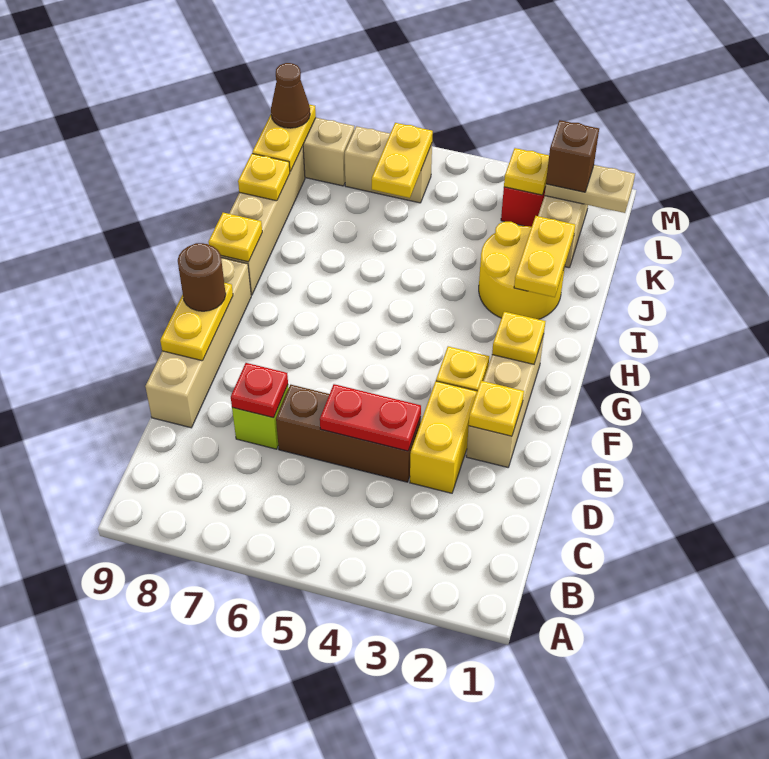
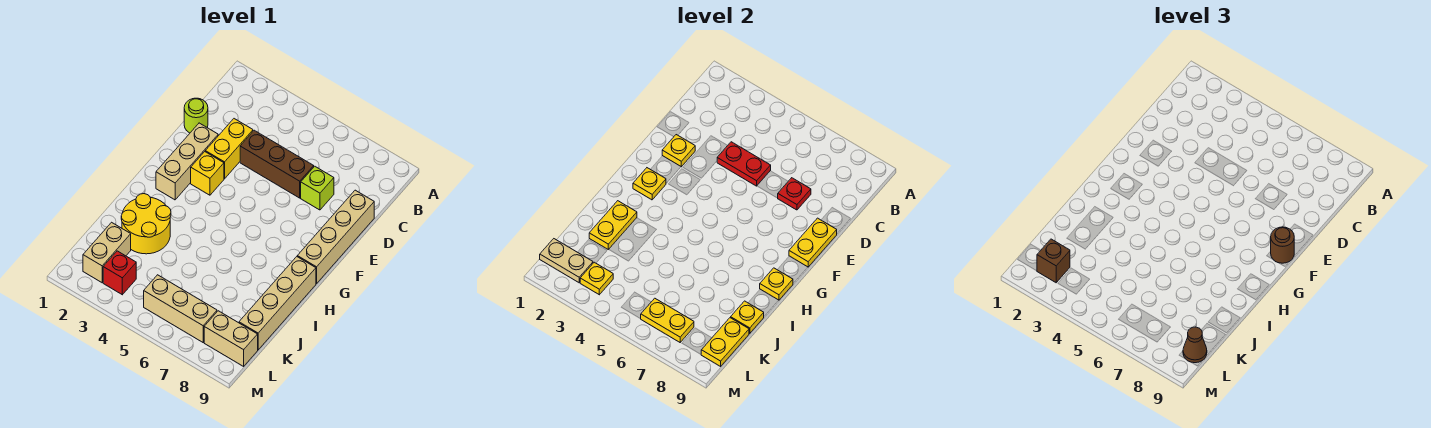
none -> lime round brick D1 level 1
yellow plate K6:L6 level 2 -> yellow plate L6:L7 level 2
tan brick L6:L7 level 1 -> tan brick L5:L7 level 1

